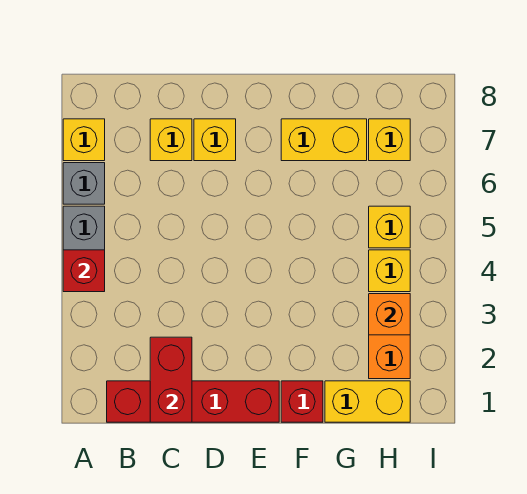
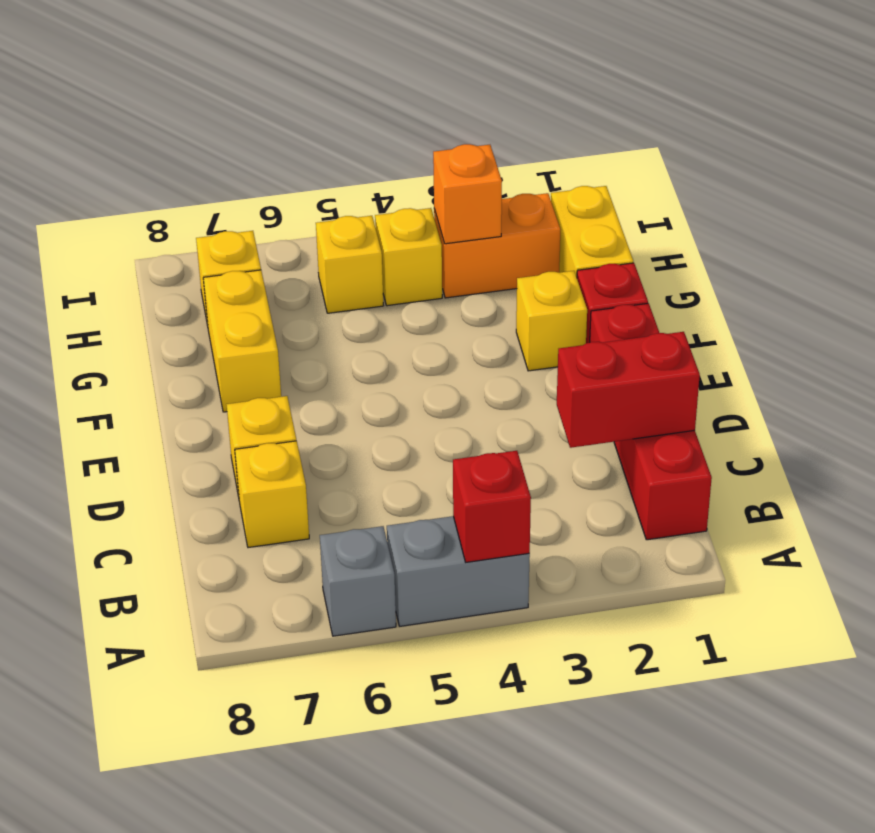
yellow brick A7 level 1 -> yellow brick F2 level 1

